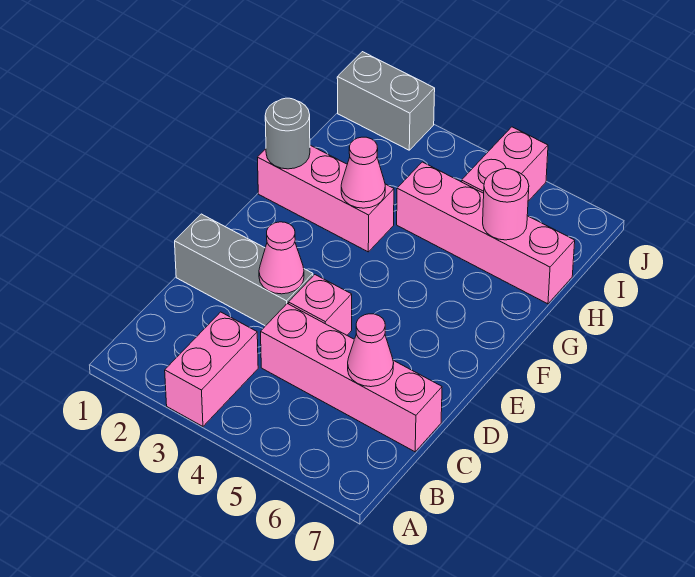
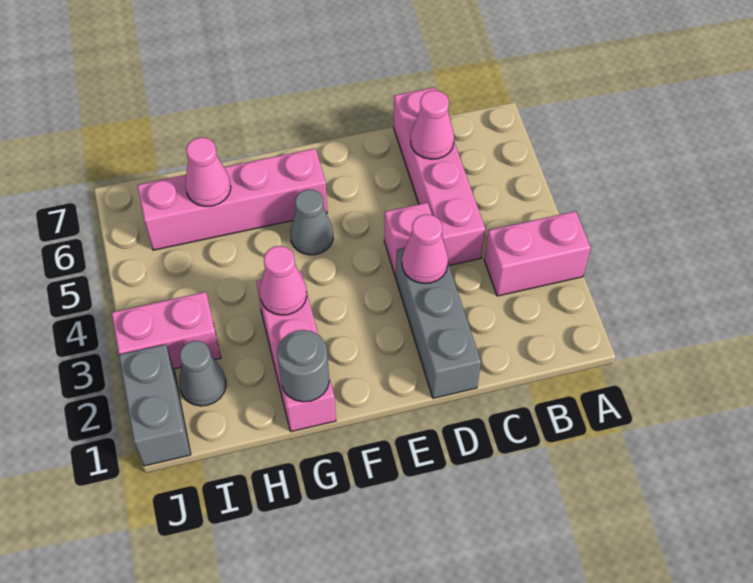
none -> grey cone F5 level 1
pink brick H4:H7 level 1 -> pink brick F6:I6 level 1
pink round brick H6 level 2 -> pink cone H6 level 2
none -> grey cone I2 level 1
pink brick I5:J5 level 1 -> pink brick I3:J3 level 1

